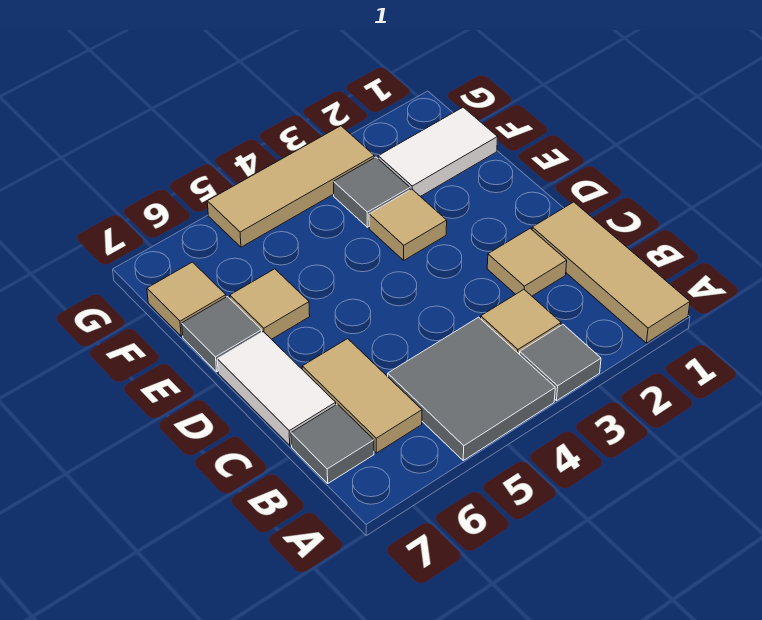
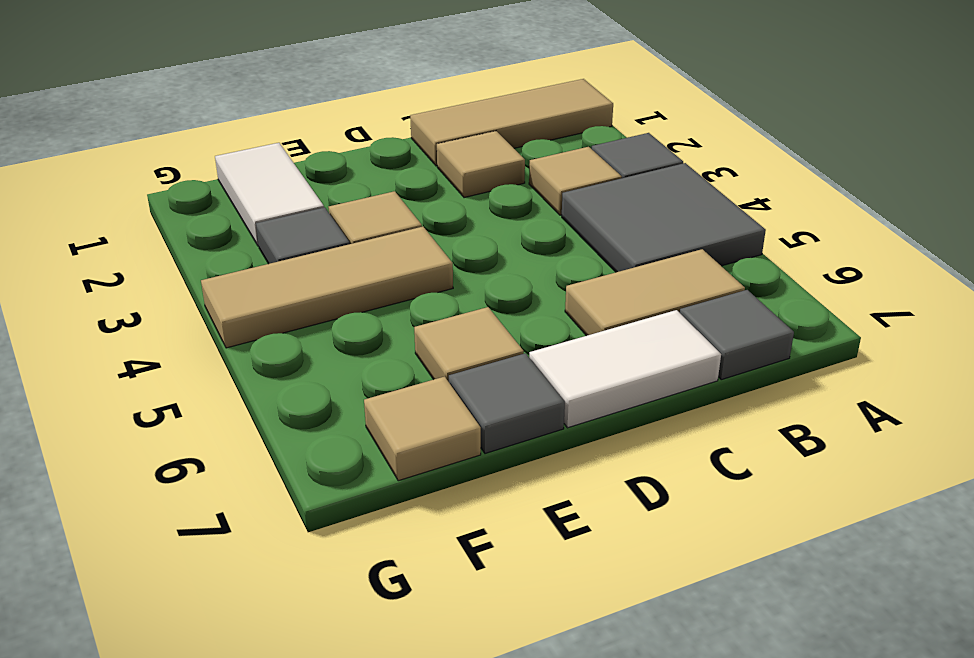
tan tile G3:G5 level 1 -> tan tile E4:G4 level 1

